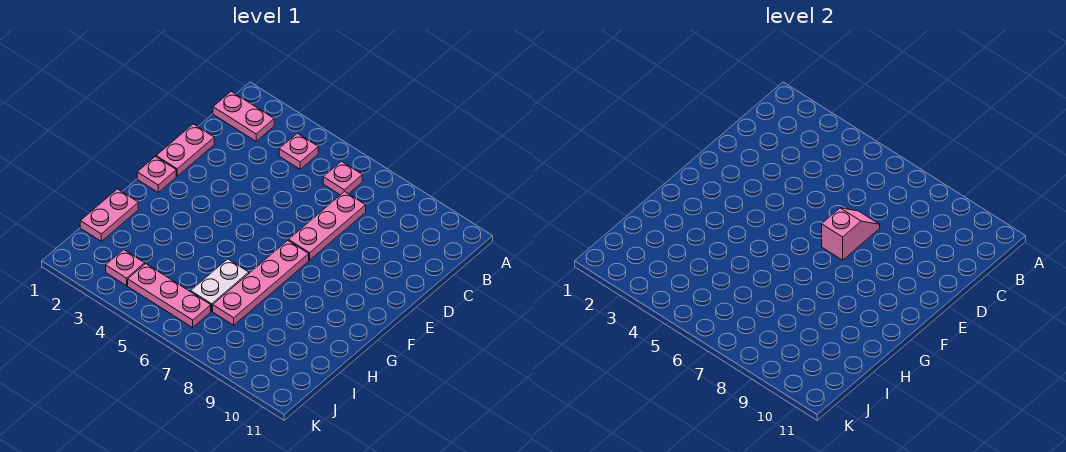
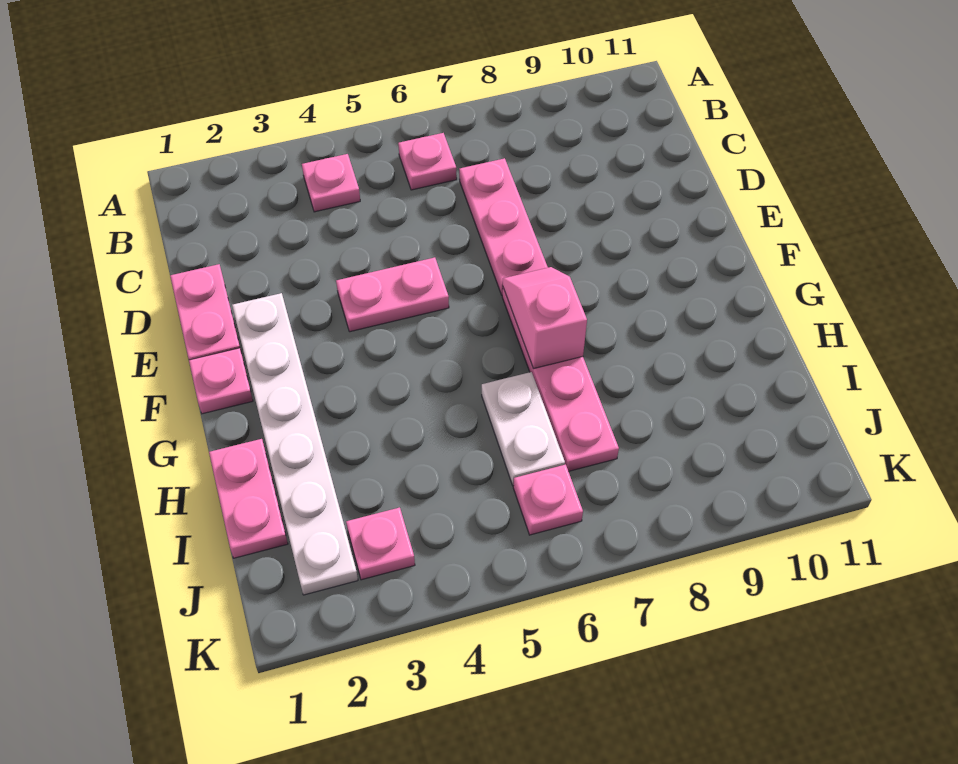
pink plate B1:B2 level 1 -> pink plate E4:E5 level 1
pink slope D7:E7 level 2 top E -> pink slope F7:G7 level 2 top G
none -> white plate E2:J2 level 1
pink plate J4:J6 level 1 -> pink plate J6 level 1

